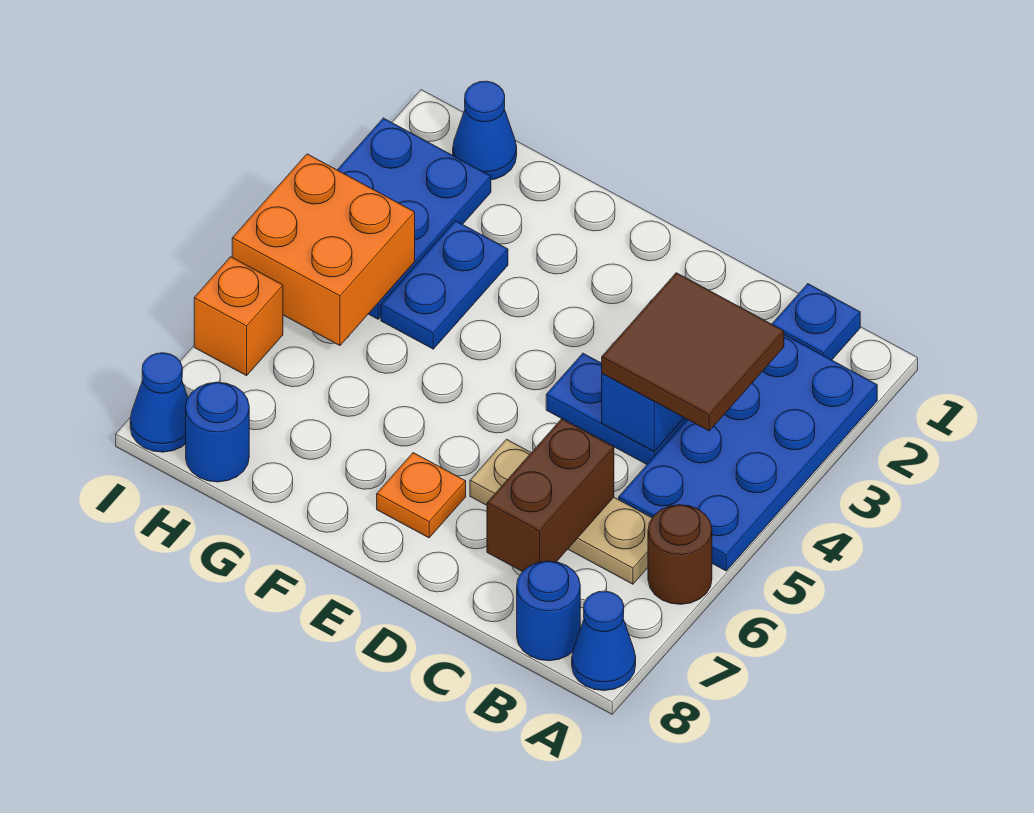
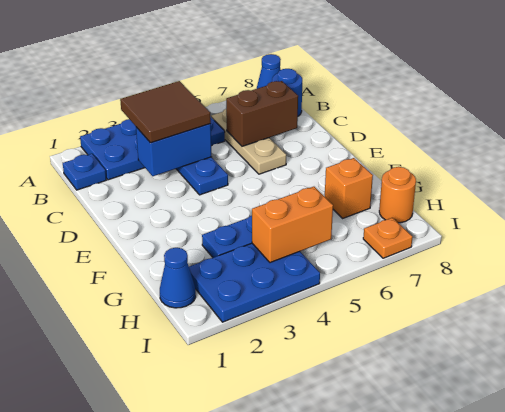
brown round brick A6 level 1 -> none
orange plate E7 level 1 -> orange plate I7 level 1
orange brick H4:I5 level 2 -> orange brick H4:H5 level 2
blue round brick H8 level 1 -> orange round brick H8 level 1
orange brick I6 level 1 -> orange brick G7 level 1
blue cone I8 level 1 -> none

